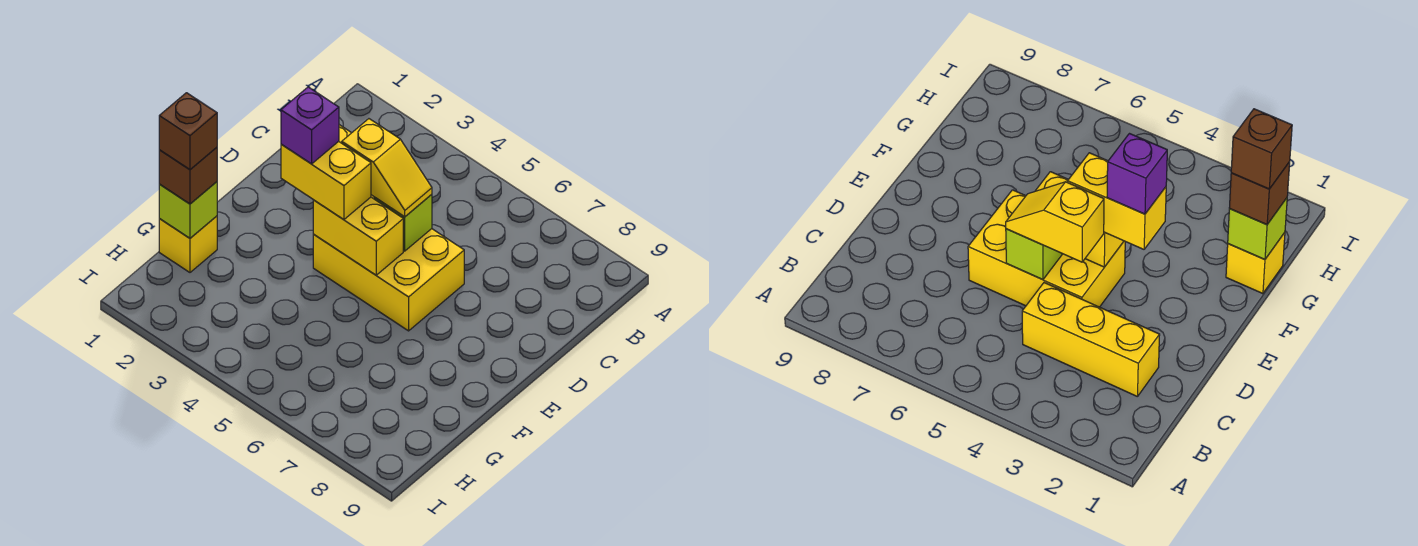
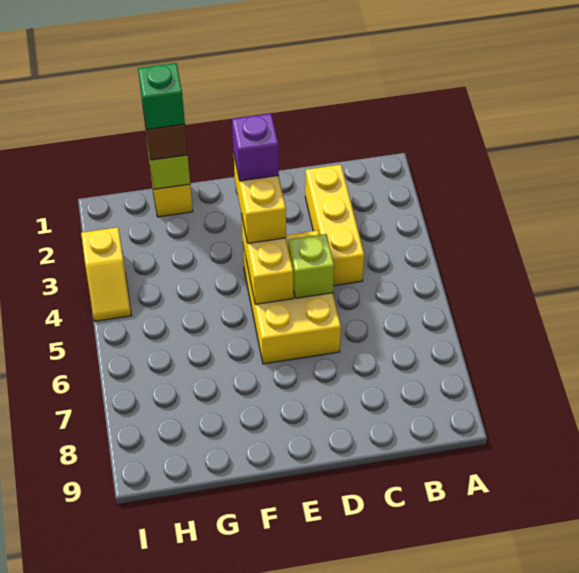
yellow slope D4:D5 level 3 top 4 -> yellow slope I3:I4 level 1 top 3
brown brick G1 level 4 -> green brick G1 level 4

